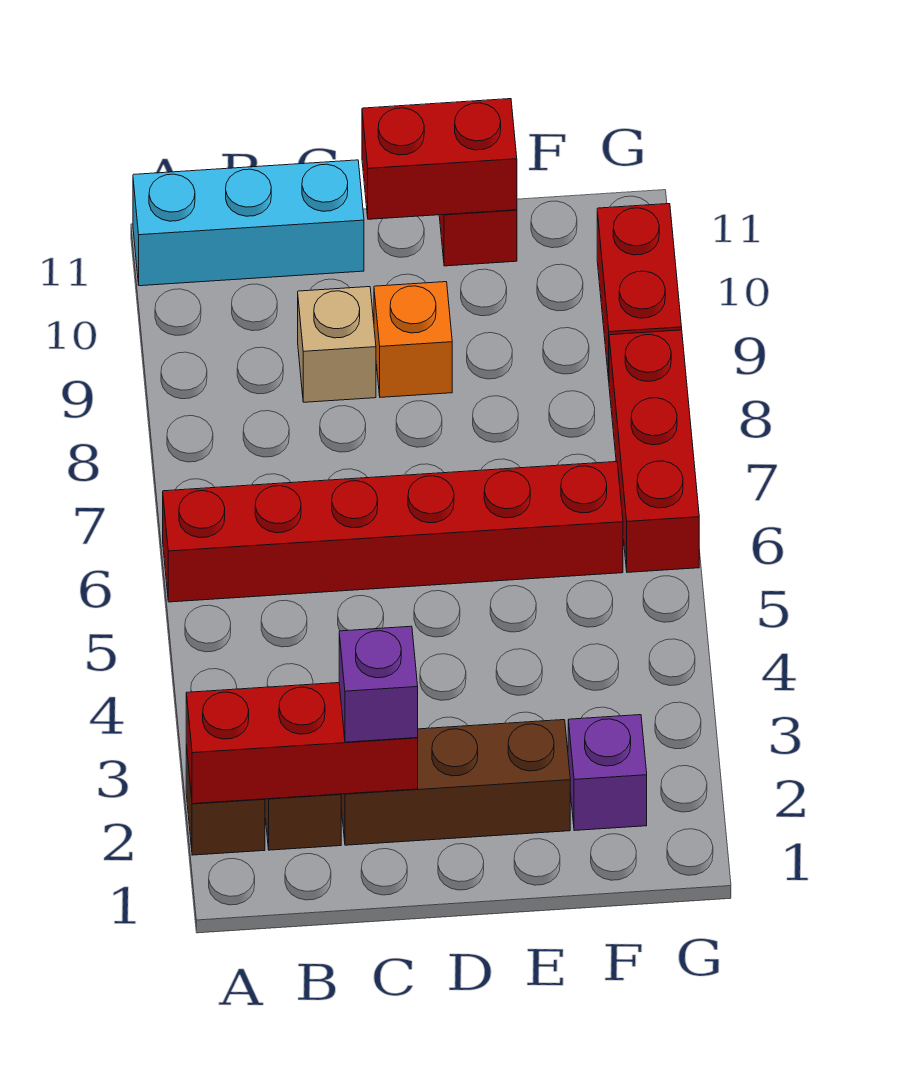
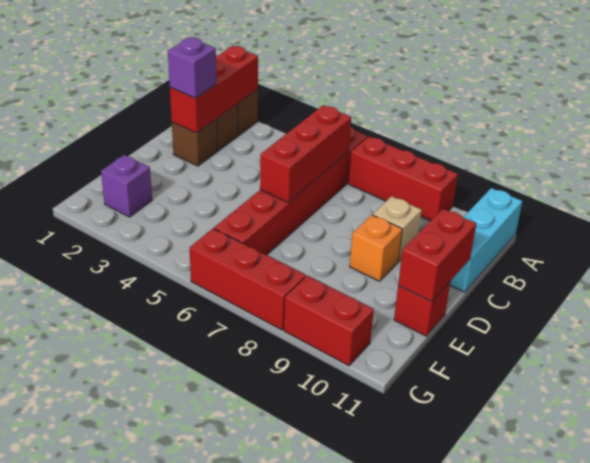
none -> red brick A7:A9 level 1
none -> red brick B6:D6 level 2
brown brick C2:E2 level 1 -> brown brick C2 level 1

